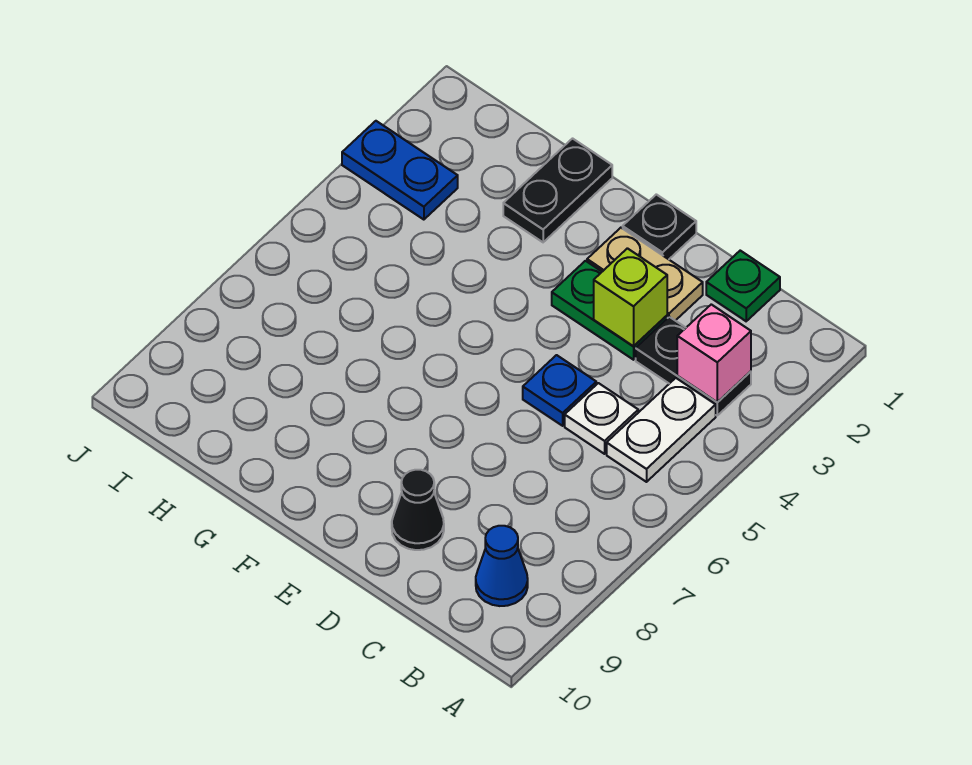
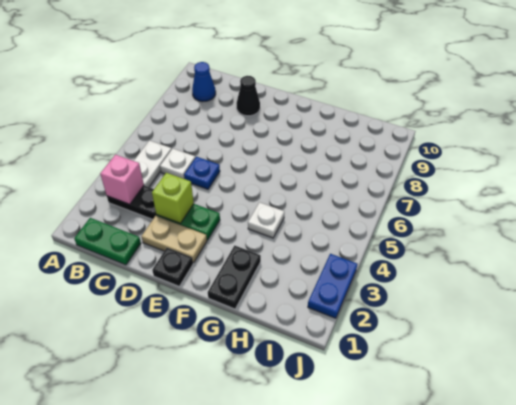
green plate C1 level 1 -> green plate B1:C1 level 1
none -> white plate G4 level 1
blue plate I3:J3 level 1 -> blue plate J2:J3 level 1

